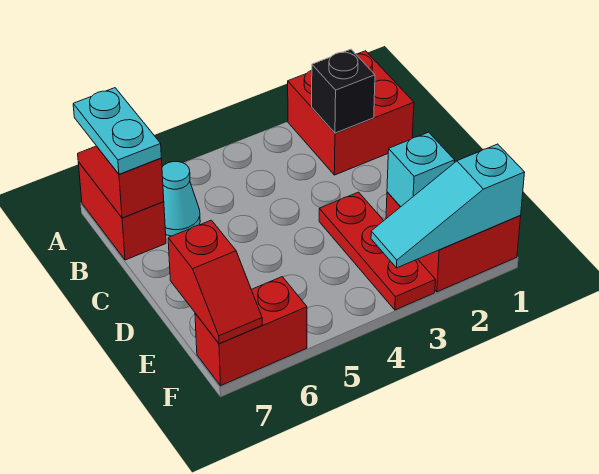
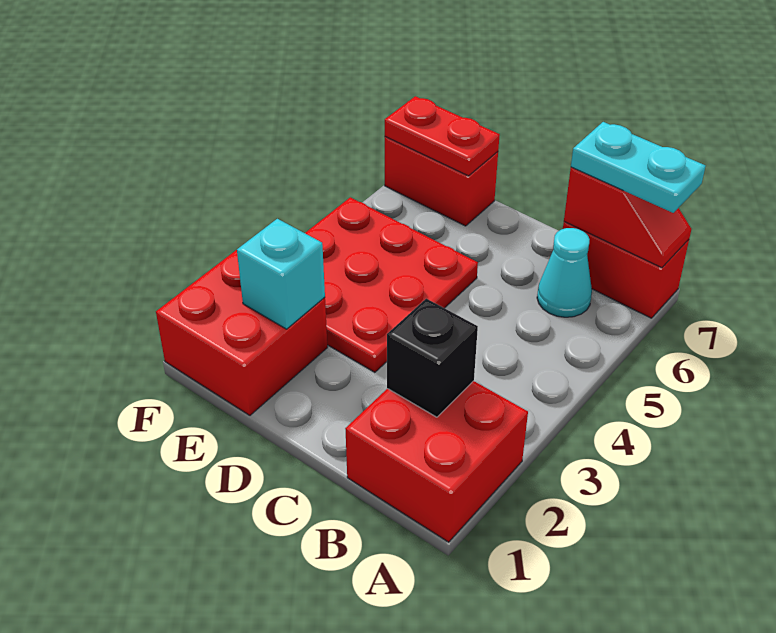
red plate D3:F3 level 1 -> red plate D3:F5 level 1
red slope E7:F7 level 2 top E -> red plate E7:F7 level 2
cyan slope F1:F3 level 2 top 1 -> none
red brick F6:F7 level 1 -> red brick E7:F7 level 1

